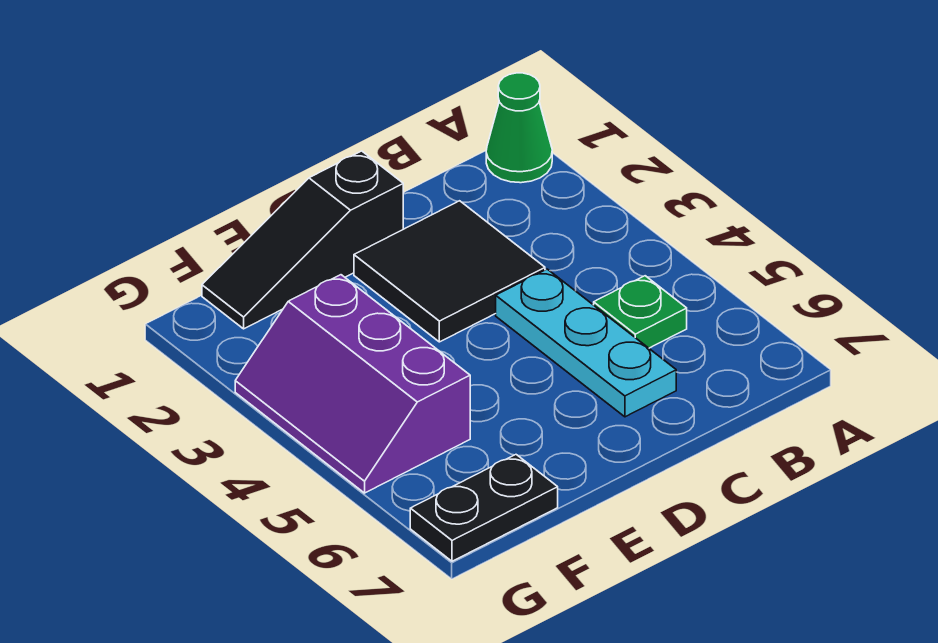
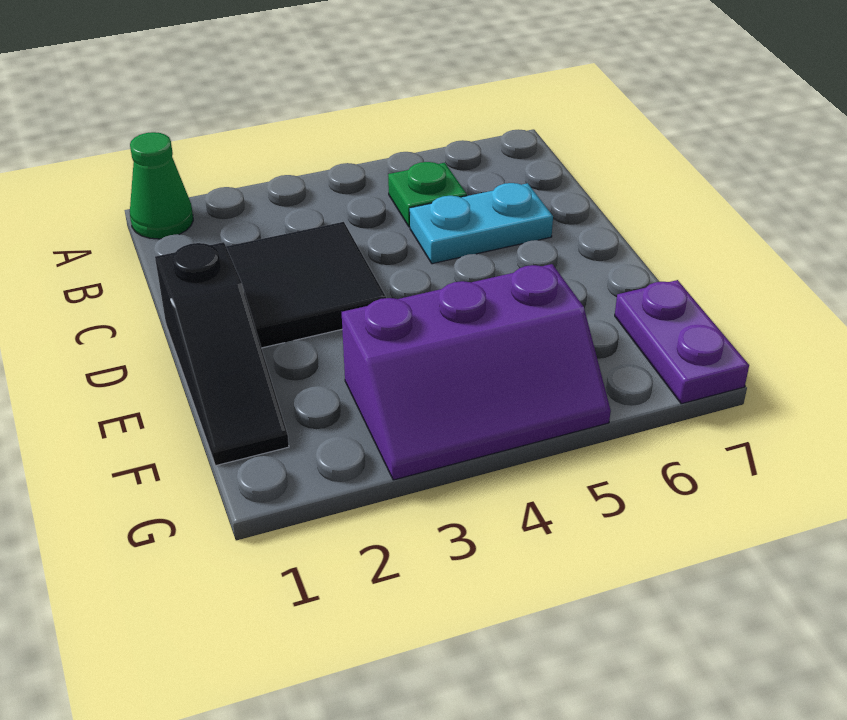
cyan plate C4:C6 level 1 -> cyan plate C5:C6 level 1
black plate F7:G7 level 1 -> purple plate F7:G7 level 1

